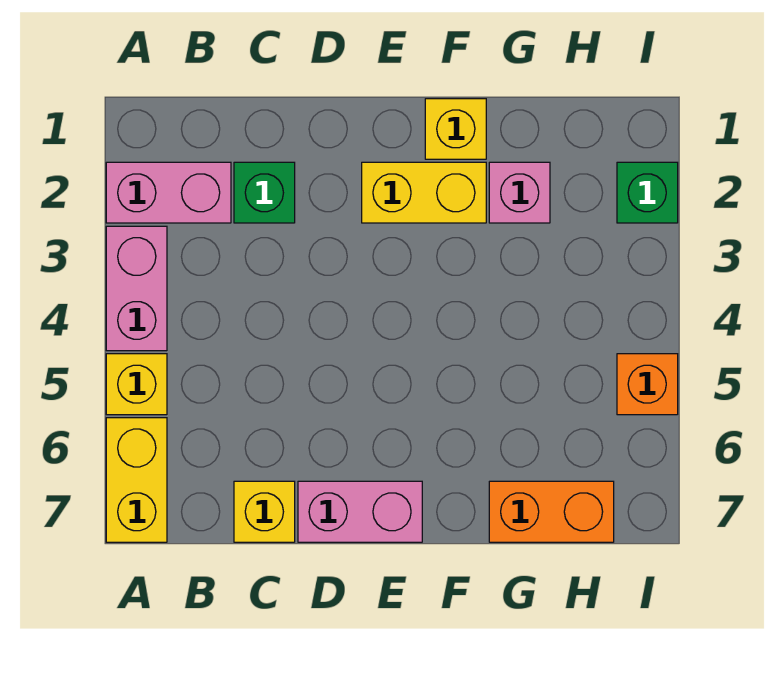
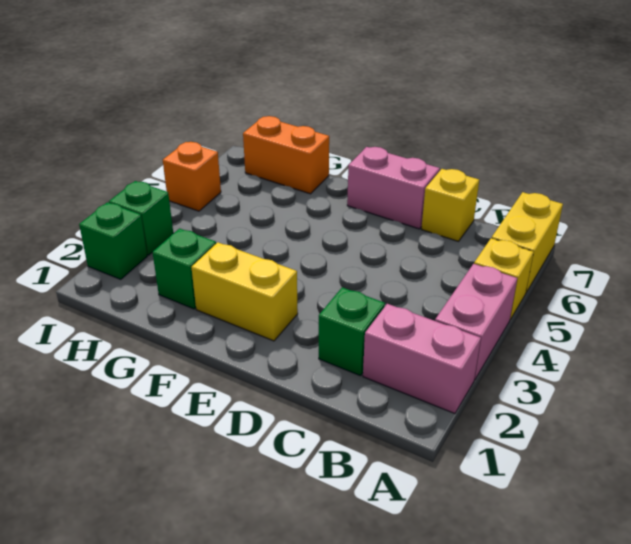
yellow brick F1 level 1 -> none
pink brick G2 level 1 -> green brick G2 level 1
none -> green brick I3 level 1

